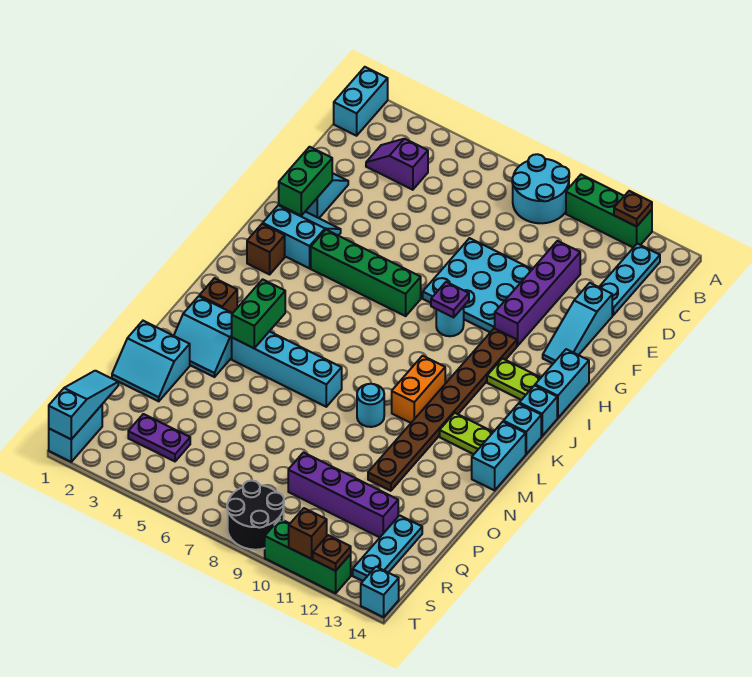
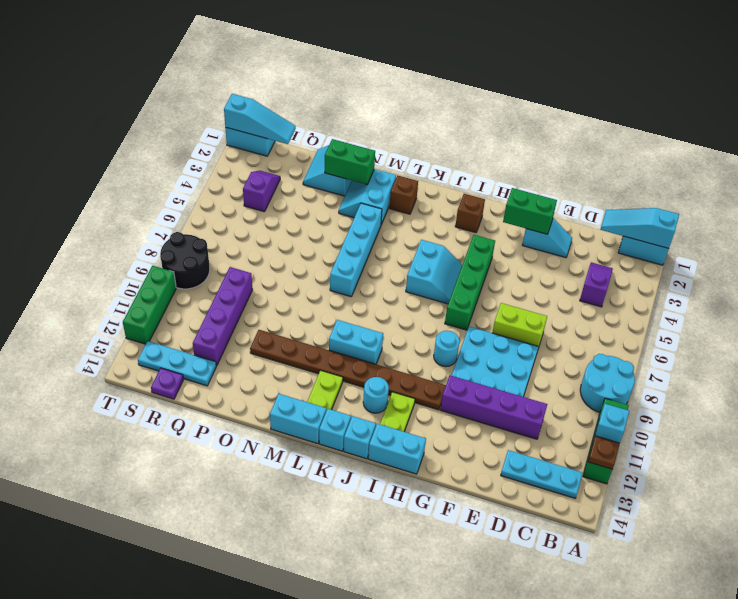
none -> lime brick E7:F7 level 1
cyan slope E13:G13 level 1 top E -> cyan slope A1:C1 level 2 top A
cyan slope G2:H3 level 1 top H -> cyan slope I5:J6 level 1 top J
purple plate H9 level 2 -> purple plate R14 level 1
orange brick K10:L10 level 1 -> cyan brick K10:L10 level 1
green brick L4:M4 level 2 -> green brick N2:O2 level 2
cyan round brick M9 level 1 -> cyan round brick J12 level 1
purple plate R3:R4 level 1 -> purple slope R3:R4 level 1 top 4
brown brick T11 level 2 -> none
brown plate T12 level 2 -> none
cyan brick T14 level 1 -> cyan brick A11 level 2

